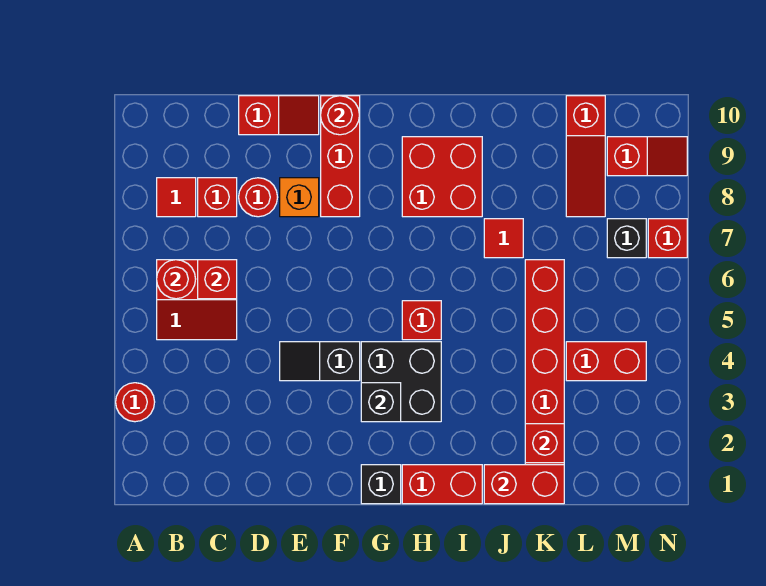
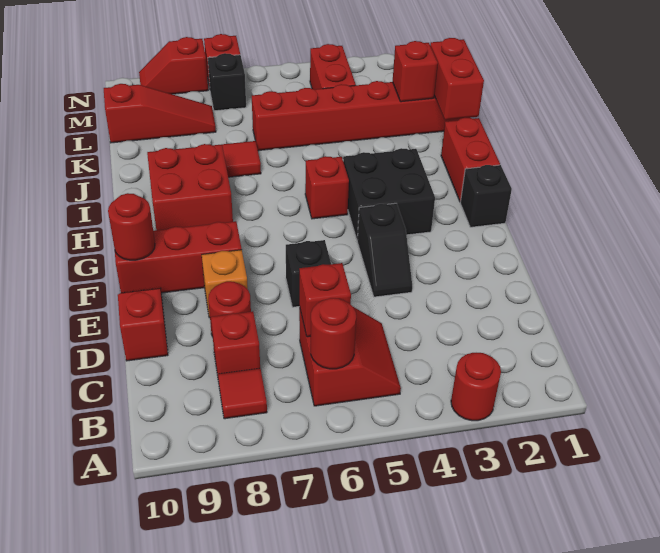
black brick G3 level 2 -> black brick E6 level 1
red slope M9:N9 level 1 top M -> red slope N8:N9 level 1 top 8

